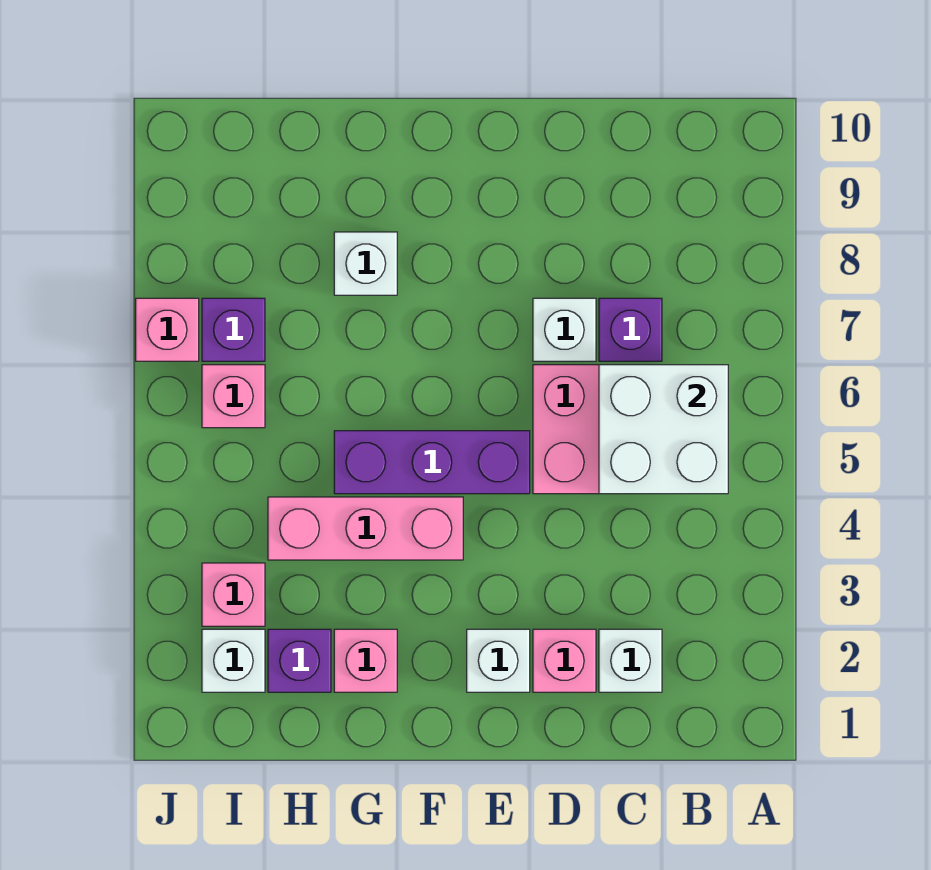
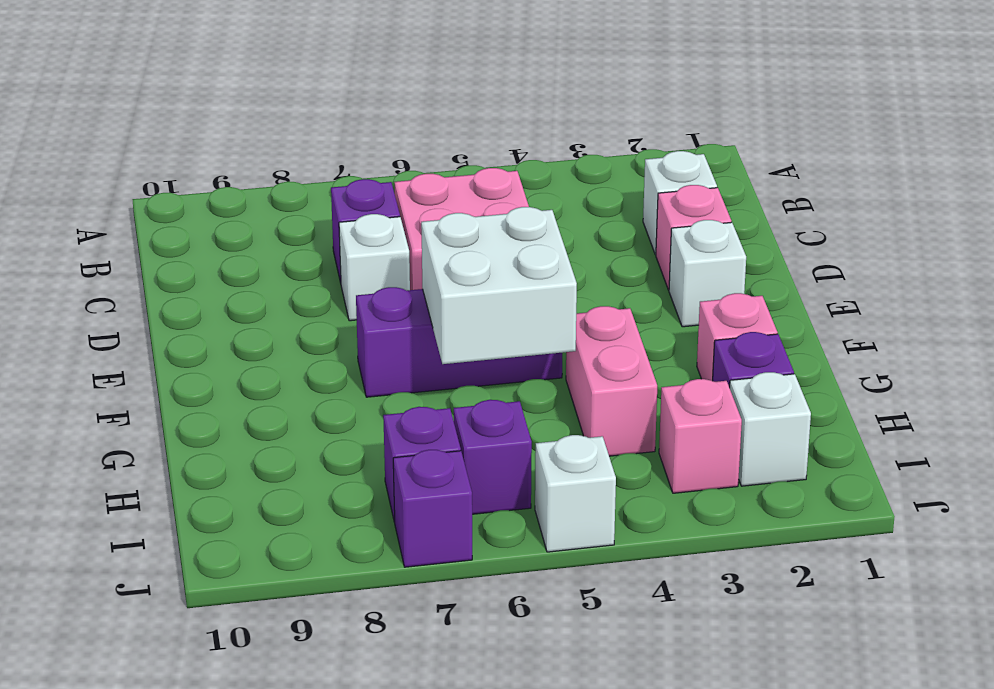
white brick B5:C6 level 2 -> white brick F5:G6 level 2
purple brick E5:G5 level 1 -> purple brick F5:F7 level 1
pink brick F4:H4 level 1 -> pink brick G4:H4 level 1
white brick G8 level 1 -> white brick J5 level 1
pink brick I6 level 1 -> purple brick I6 level 1
pink brick J7 level 1 -> purple brick J7 level 1

